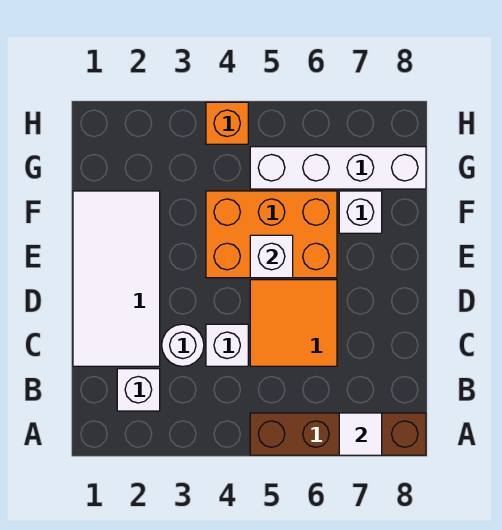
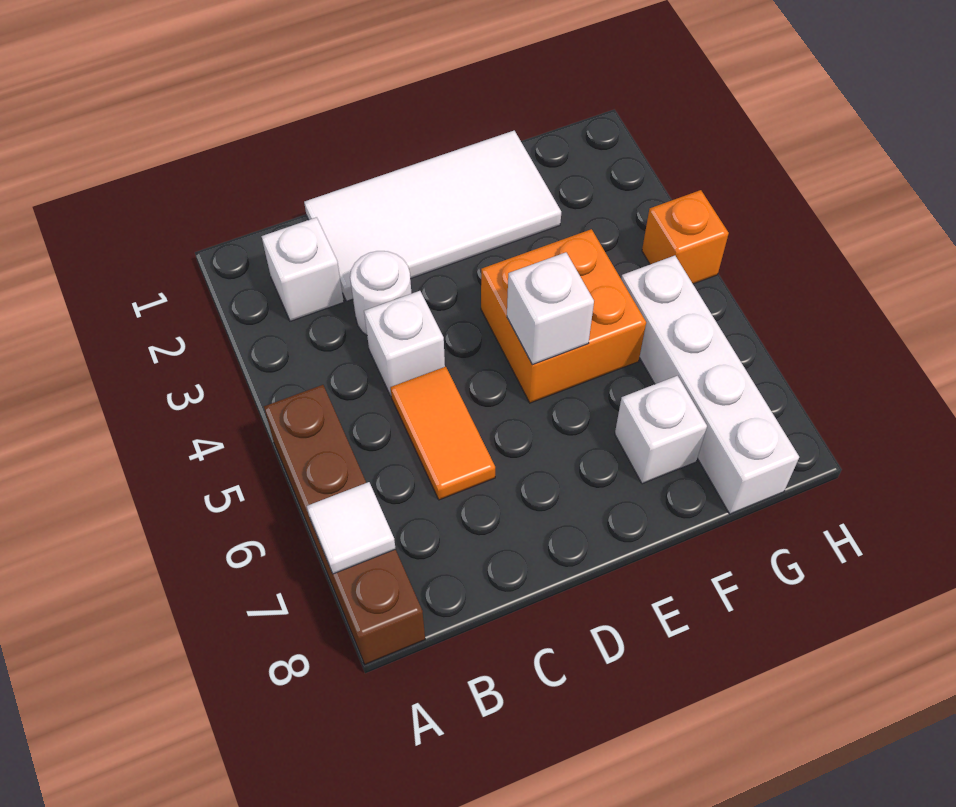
orange tile C5:D6 level 1 -> orange tile C5:C6 level 1
orange brick E4:F6 level 1 -> orange brick E4:F5 level 1

